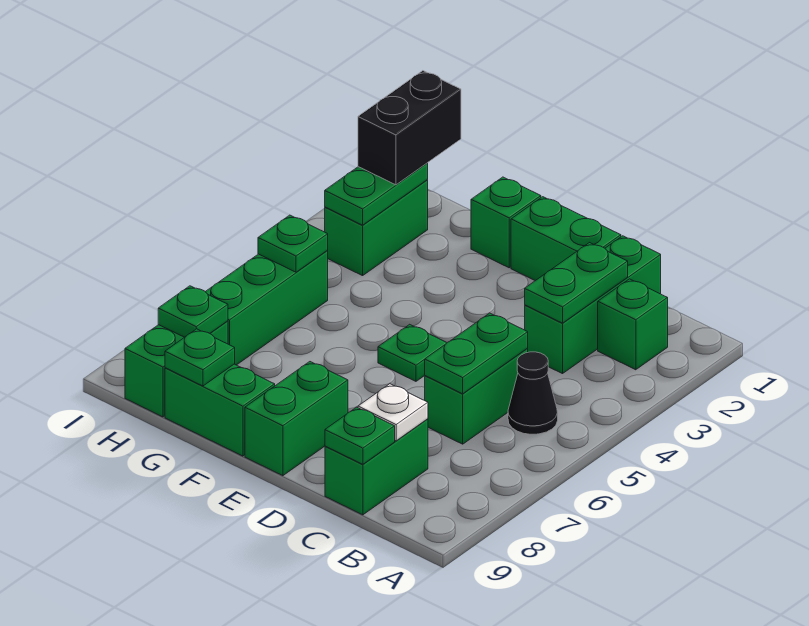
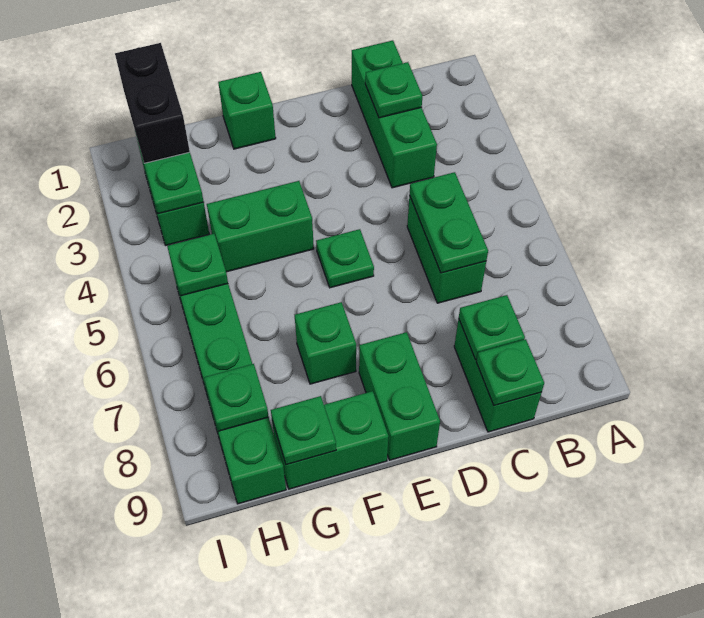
green brick B2 level 1 -> green brick F7 level 1
black cone B5 level 1 -> none
green plate C2:C3 level 2 -> green plate C2 level 2
white plate C8 level 2 -> green plate C8 level 2
green brick D1:E1 level 1 -> green brick F4:G4 level 1

